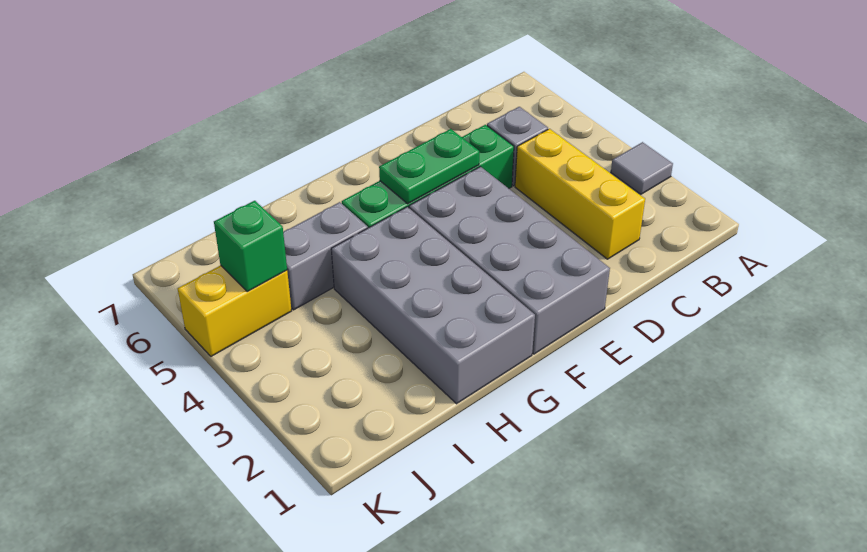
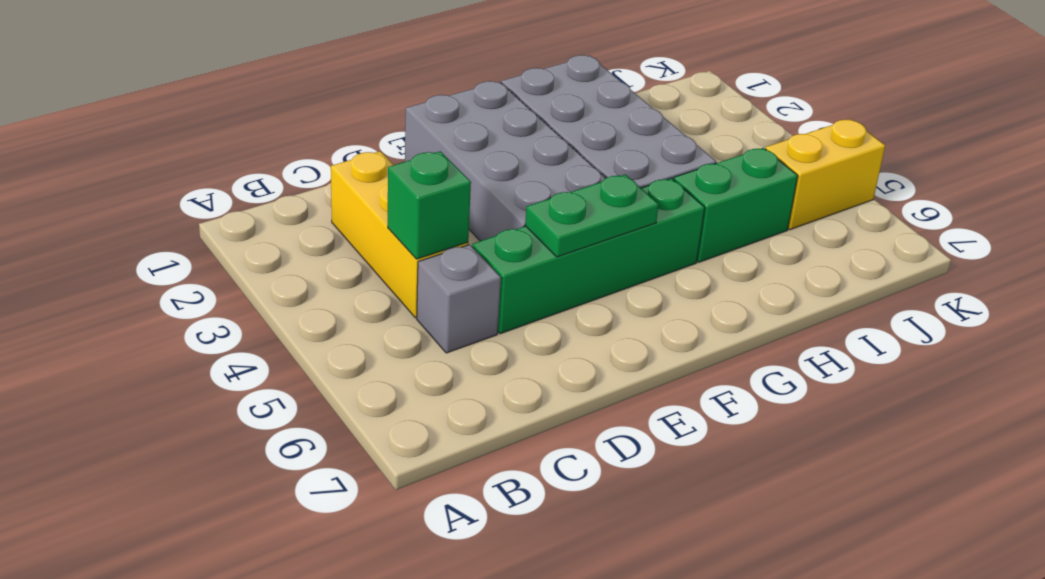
grey tile A3 level 1 -> none
grey brick H5:I5 level 1 -> green brick H5:I5 level 1
green brick J5 level 2 -> green brick C4 level 2

